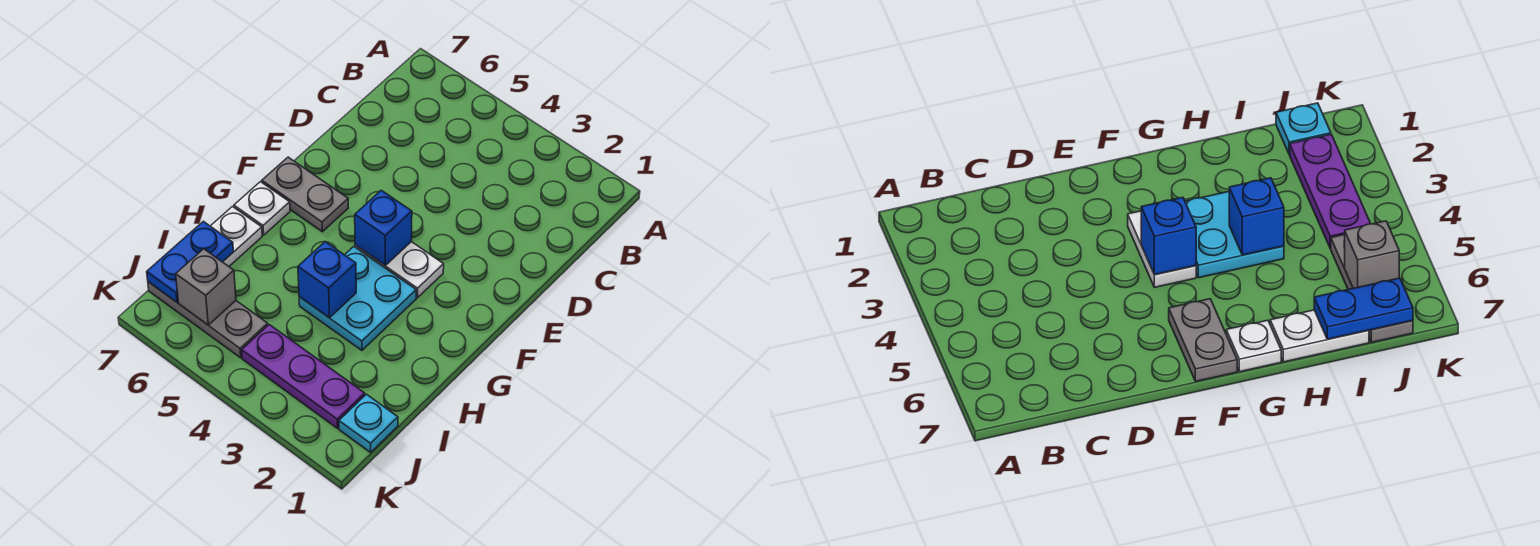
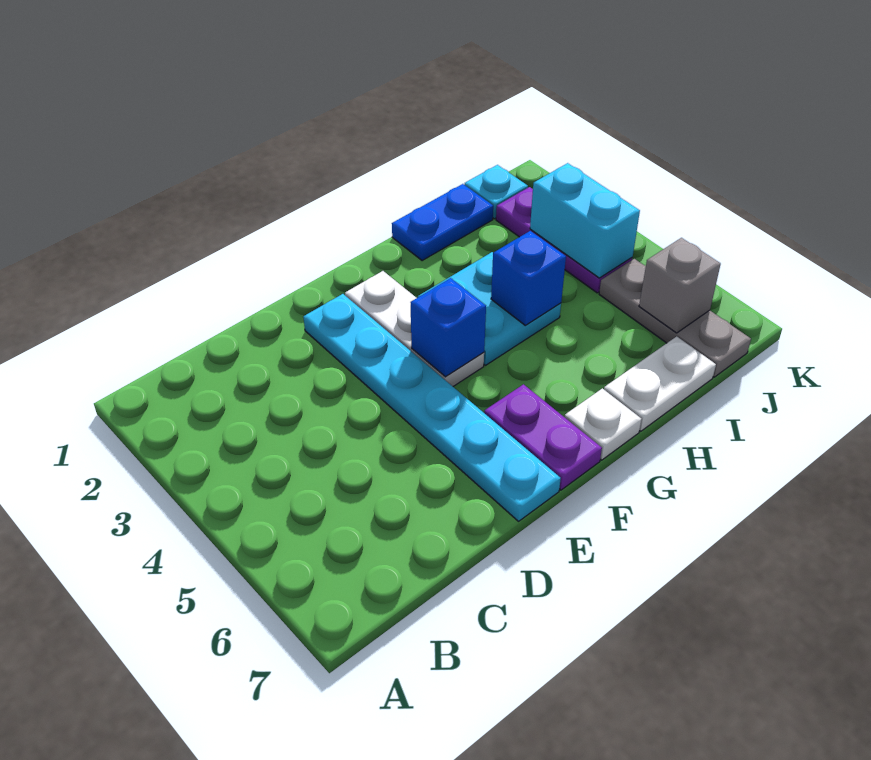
none -> cyan plate E2:E7 level 1
white plate F3:F4 level 1 -> white plate F2:F4 level 1
grey plate F6:F7 level 1 -> purple plate F6:F7 level 1
blue plate I7:J7 level 2 -> blue plate H1:I1 level 1
none -> cyan brick J3:J4 level 2

